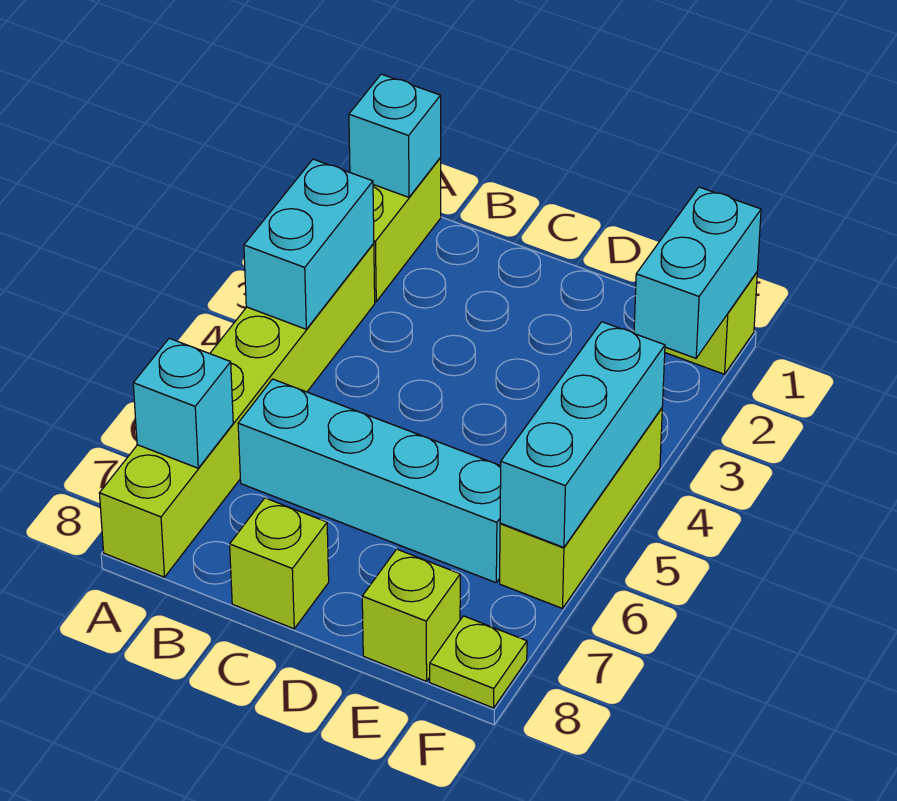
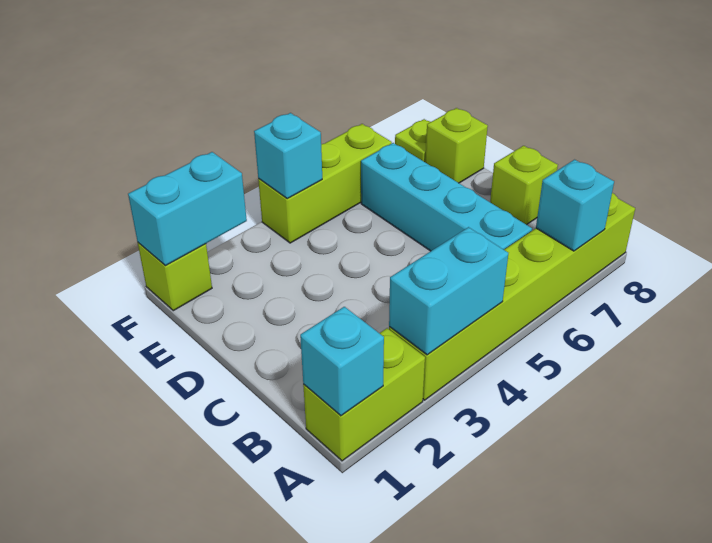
cyan brick F4:F6 level 2 -> cyan brick F4 level 2

